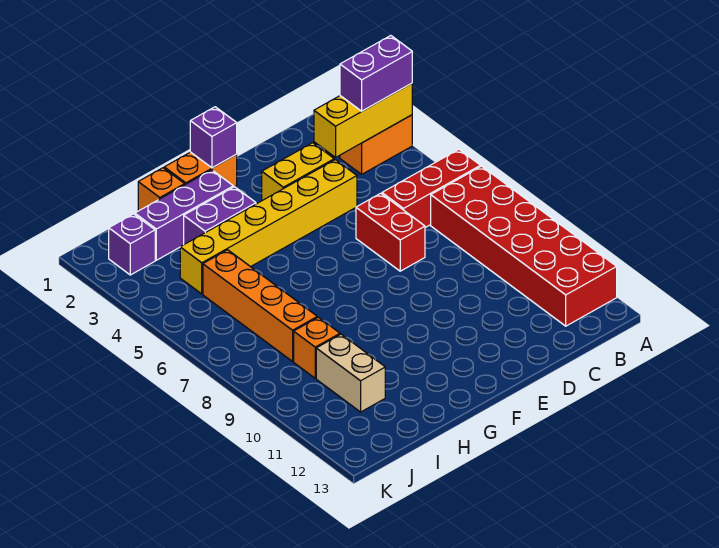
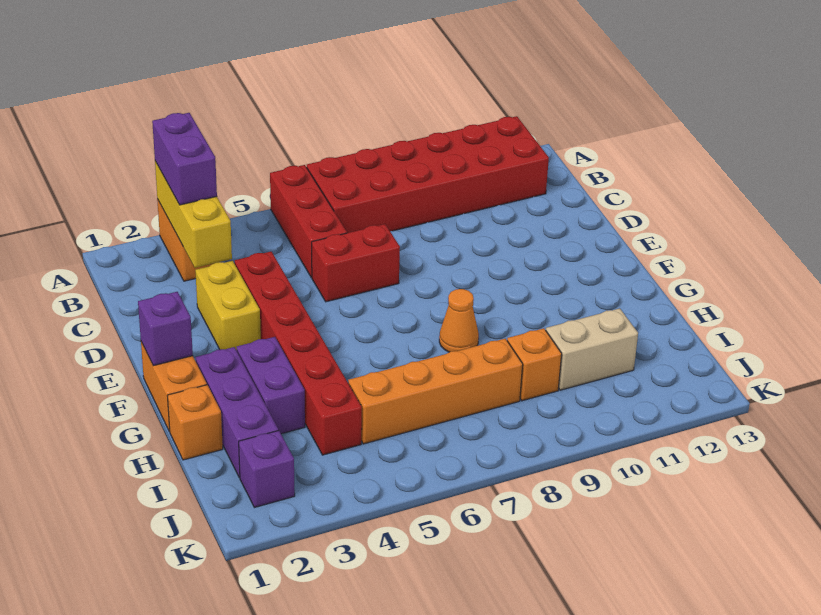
yellow brick D4:I4 level 1 -> red brick D4:I4 level 1
none -> orange cone G8 level 1

